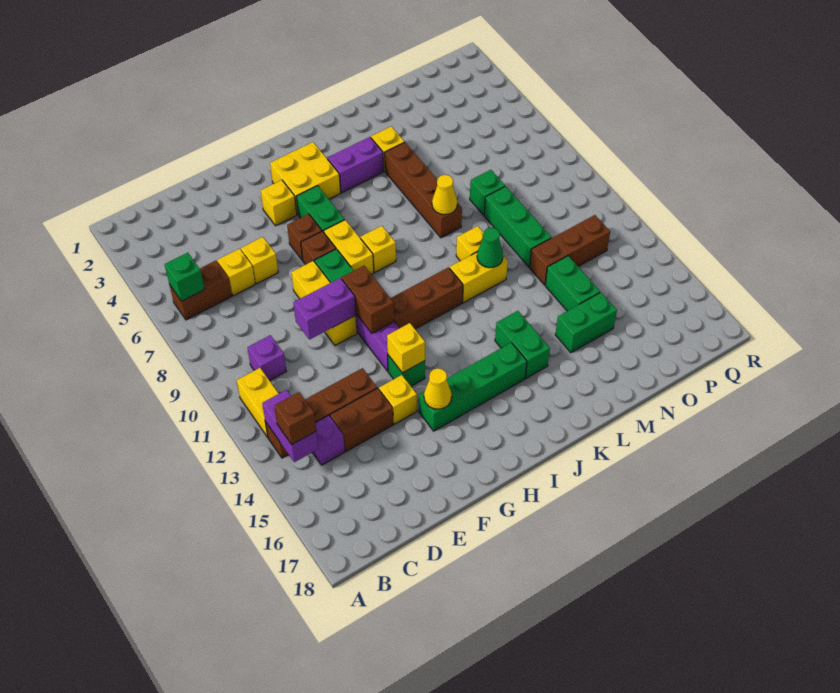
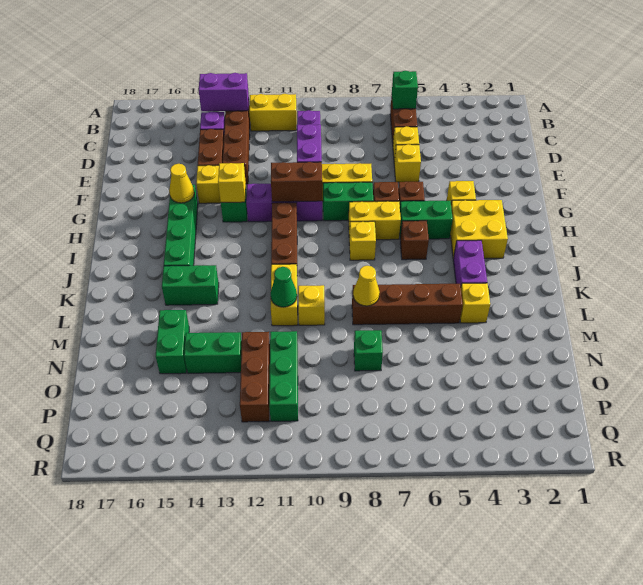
brown brick B14 level 3 -> brown brick I6 level 1
green brick N9:N11 level 1 -> green brick N11:P11 level 1

